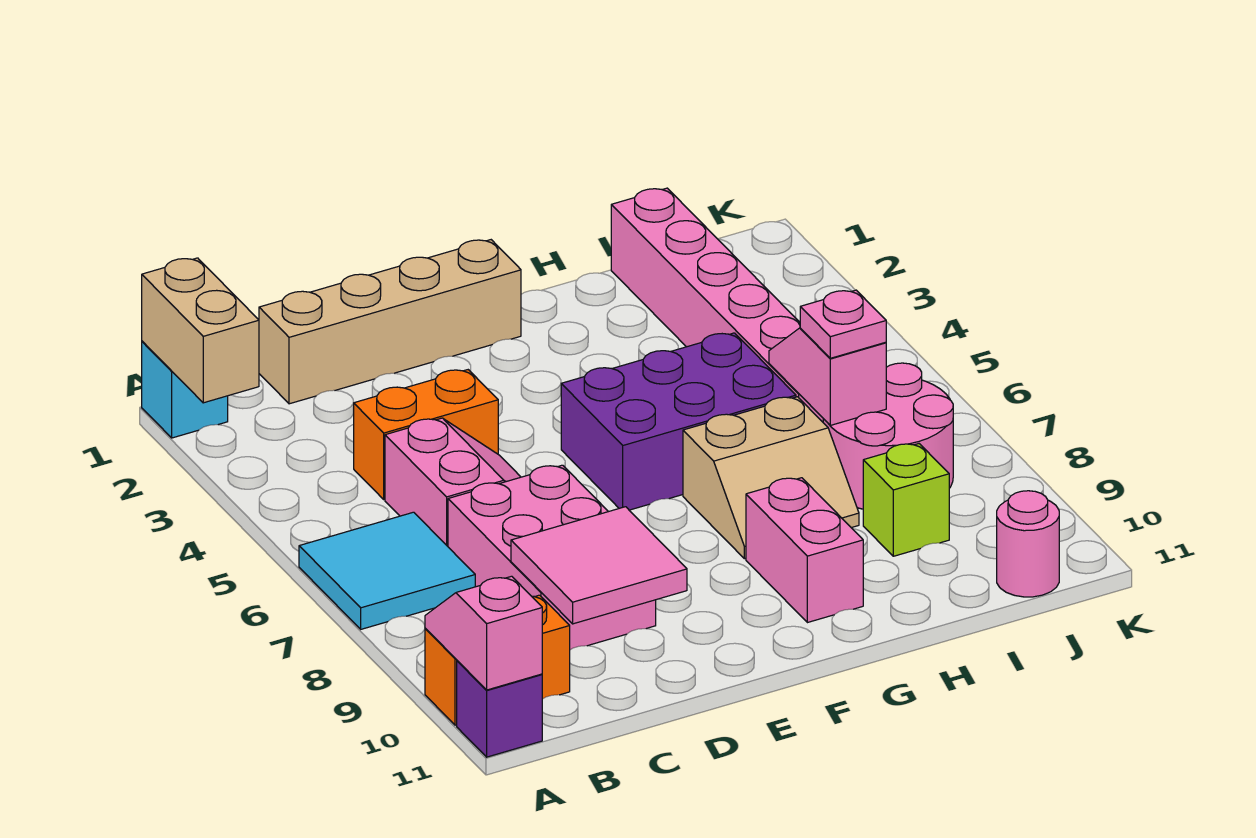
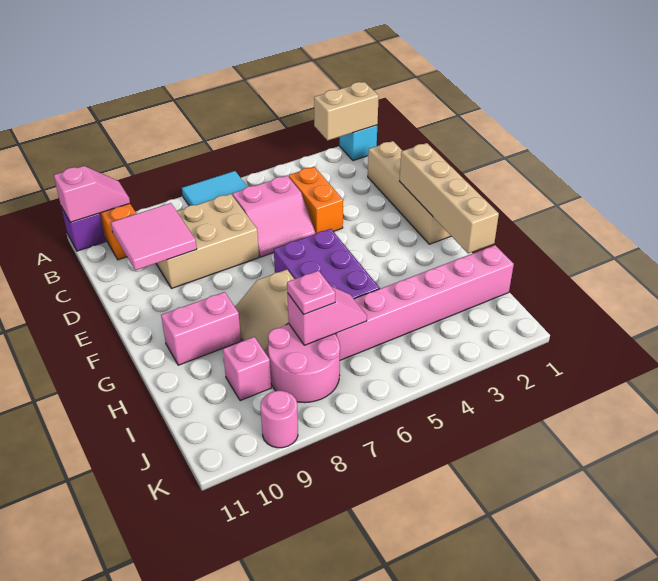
pink brick C7:D9 level 1 -> tan brick C7:D9 level 1
none -> tan brick E1:H1 level 2
lime brick I9 level 1 -> pink brick I9 level 1
pink round brick J11 level 1 -> pink round brick K9 level 1

